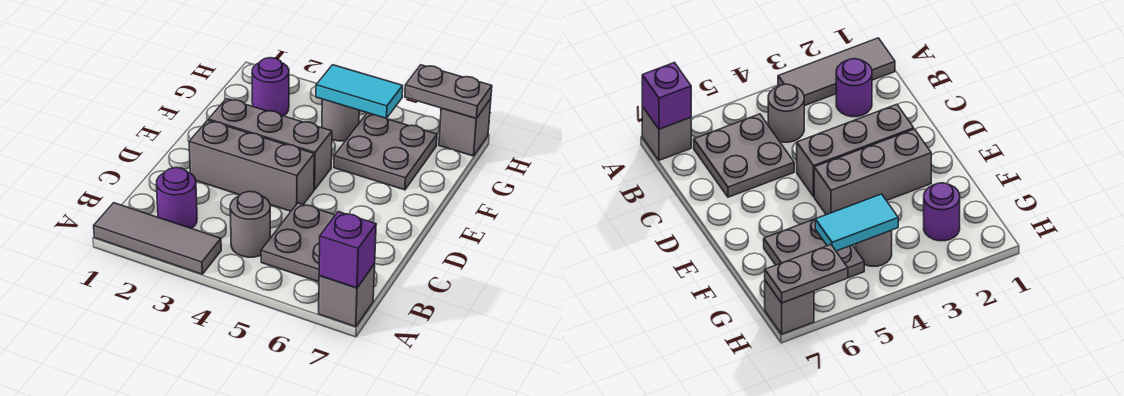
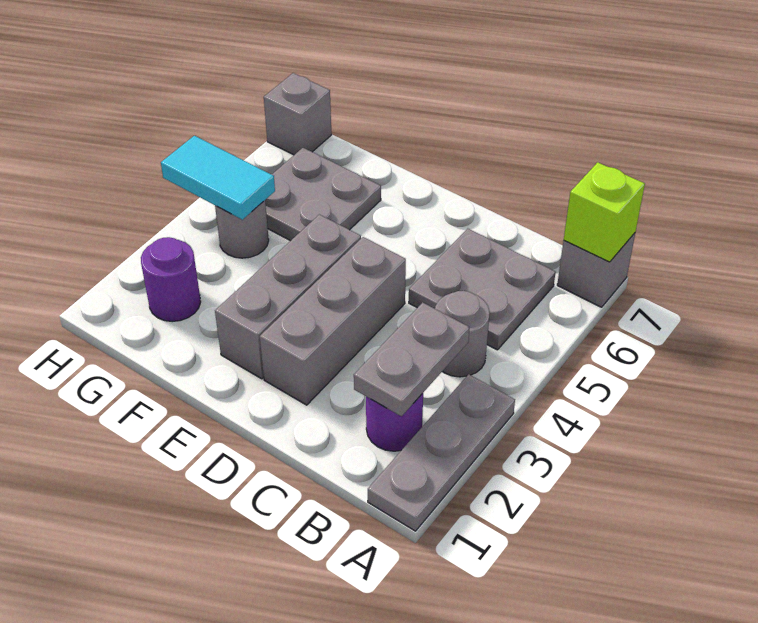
grey tile A1:A3 level 1 -> grey plate A1:A3 level 1
purple brick A7 level 2 -> lime brick A7 level 2
cyan tile G4:G5 level 2 -> cyan tile G4:H4 level 2
grey plate H6:H7 level 2 -> grey plate B2:B3 level 2

